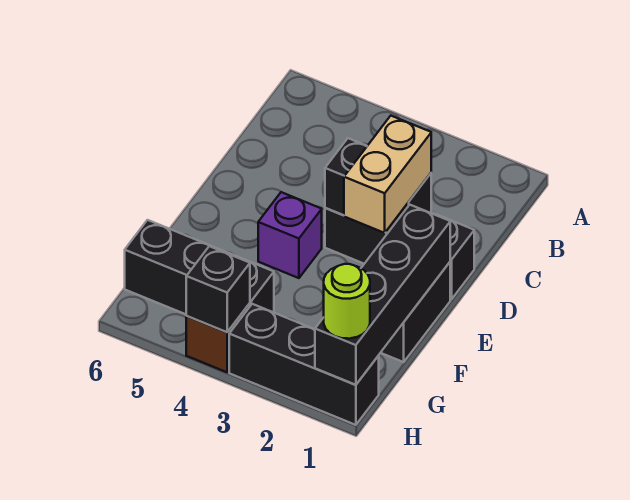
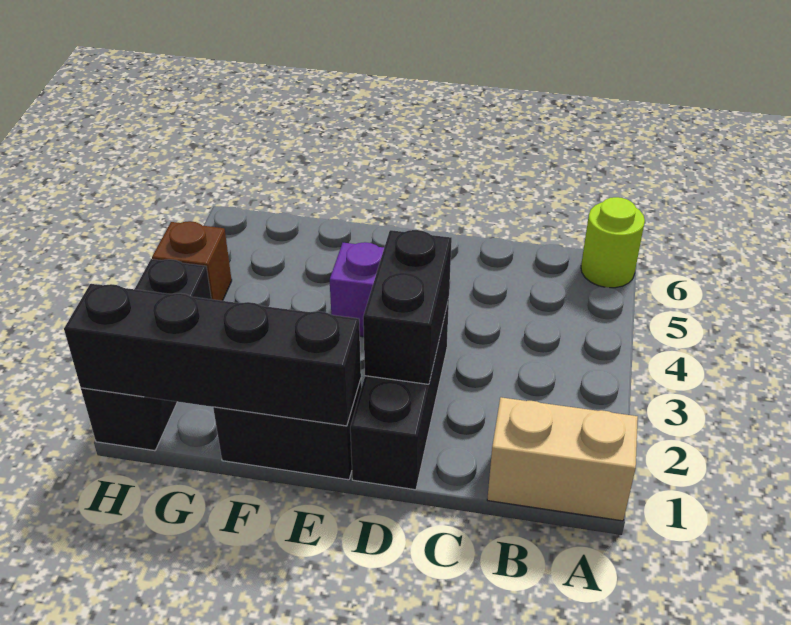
tan brick D2:E2 level 3 -> tan brick A1:B1 level 1
black brick G4:G6 level 1 -> none
lime round brick H1 level 3 -> lime round brick A6 level 1
black brick H4 level 2 -> none

